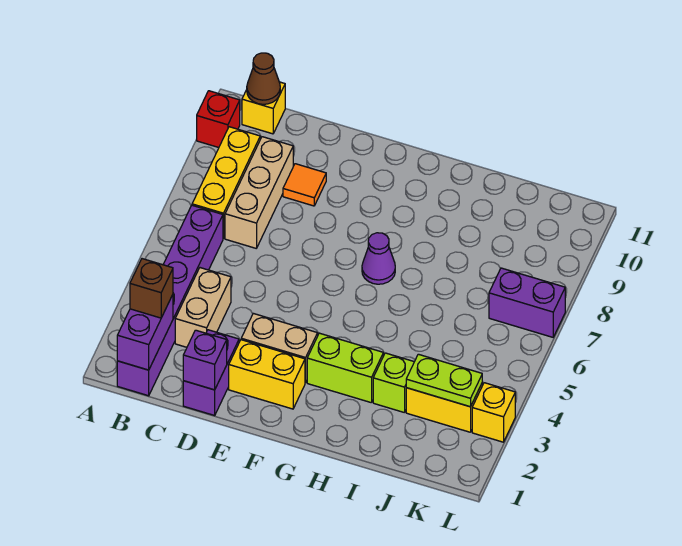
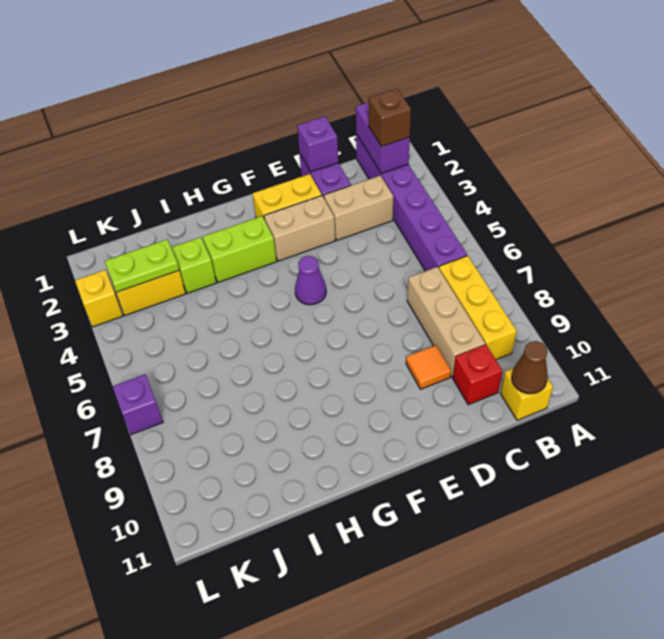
red brick A10 level 1 -> red brick C10 level 1
tan brick C3:C4 level 1 -> tan brick C3:D3 level 1
purple cone G7 level 1 -> purple cone F5 level 1
purple brick K7:L7 level 1 -> purple brick L7 level 1

